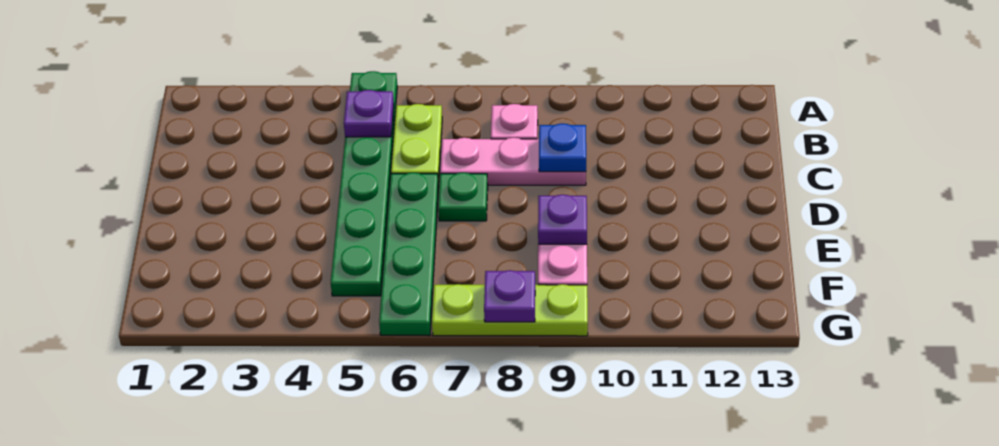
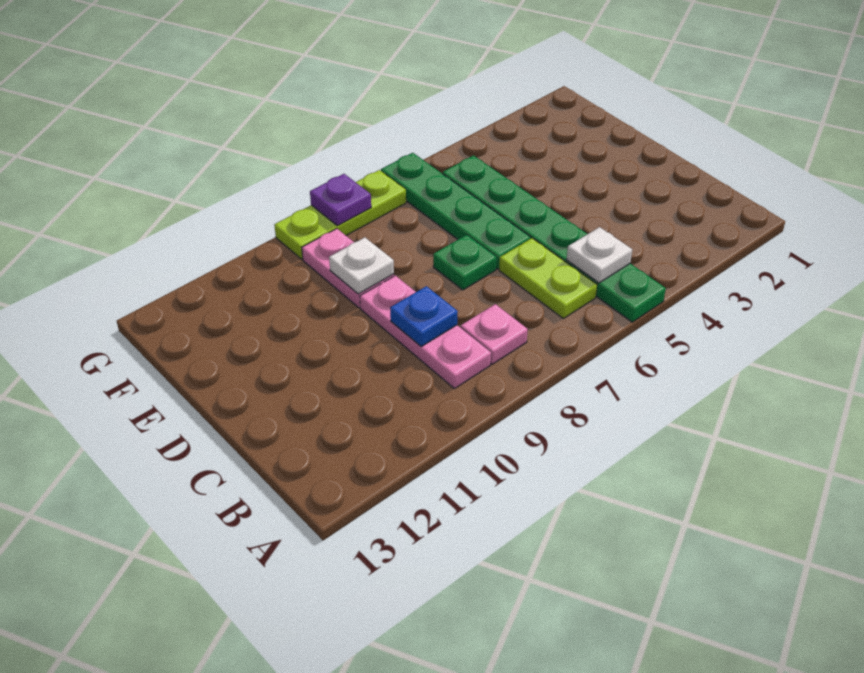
purple plate B5 level 2 -> white plate B5 level 2
pink plate C7:C9 level 1 -> pink plate B9:D9 level 1
purple plate E9 level 2 -> white plate E9 level 2

